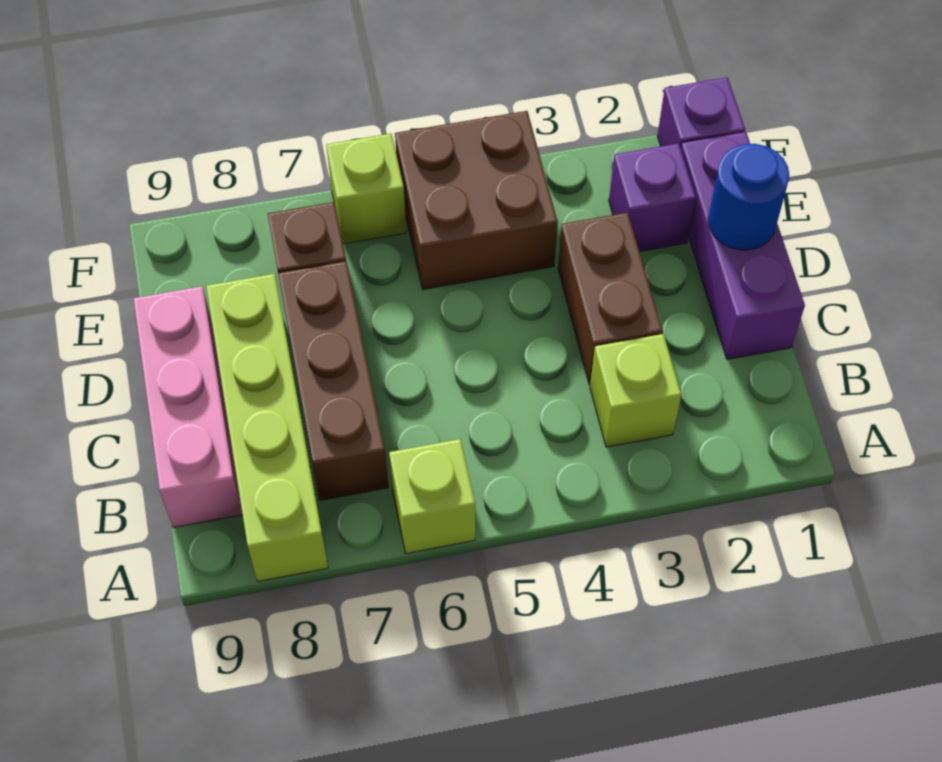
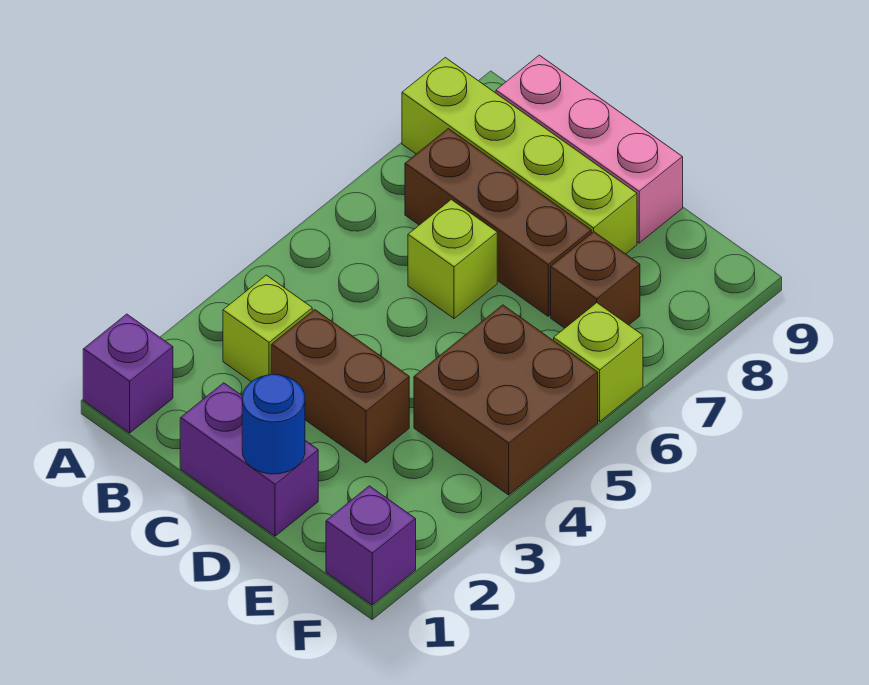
lime brick A6 level 1 -> lime brick C6 level 1
purple brick C1:E1 level 1 -> purple brick C1:D1 level 1
purple brick E2 level 1 -> purple brick A1 level 1

